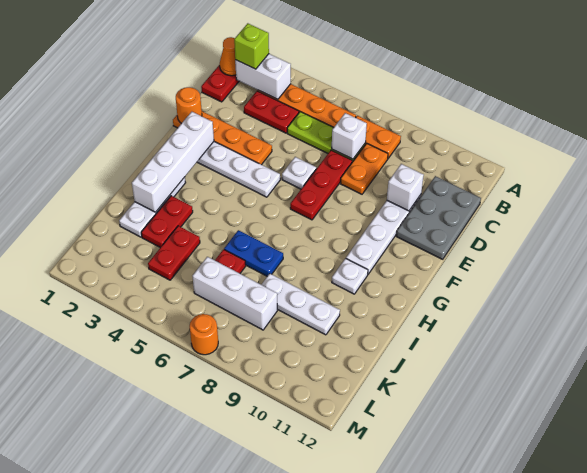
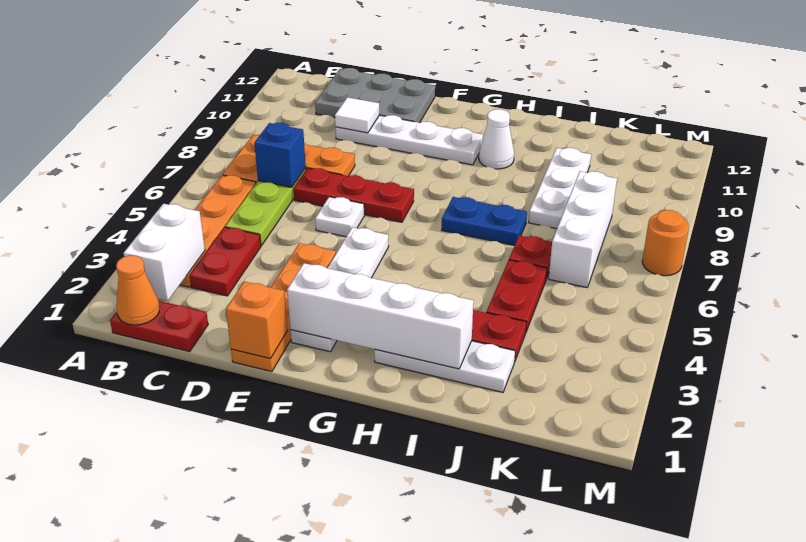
lime brick B2 level 3 -> none
white brick C7 level 2 -> blue brick C7 level 2
white brick D10 level 2 -> white tile D10 level 2
orange round brick E1 level 2 -> orange brick E1 level 2
white plate H10 level 1 -> white cone H10 level 1
blue plate I6:I7 level 1 -> blue plate H7:I7 level 1
red plate J4:K4 level 1 -> red plate J4:J5 level 1

